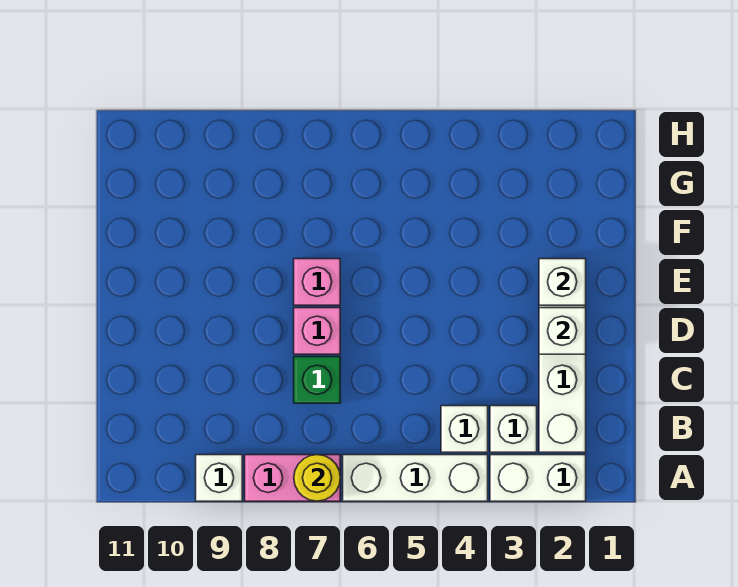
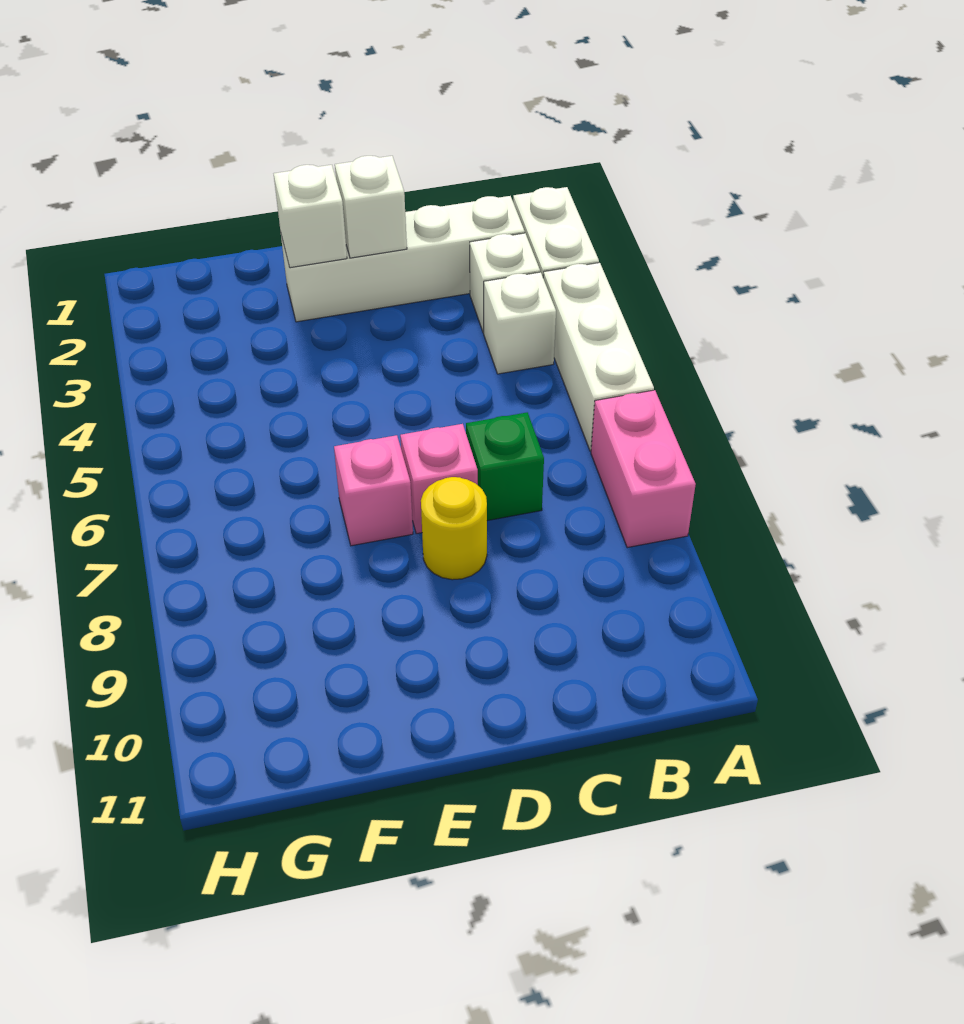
yellow round brick A7 level 2 -> yellow round brick D8 level 1
white brick A9 level 1 -> none

